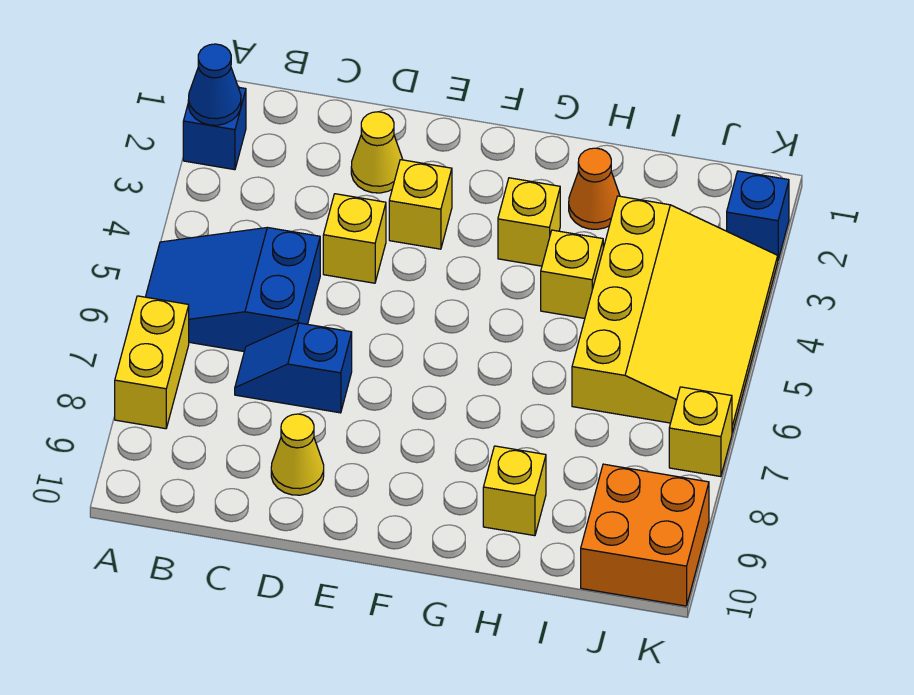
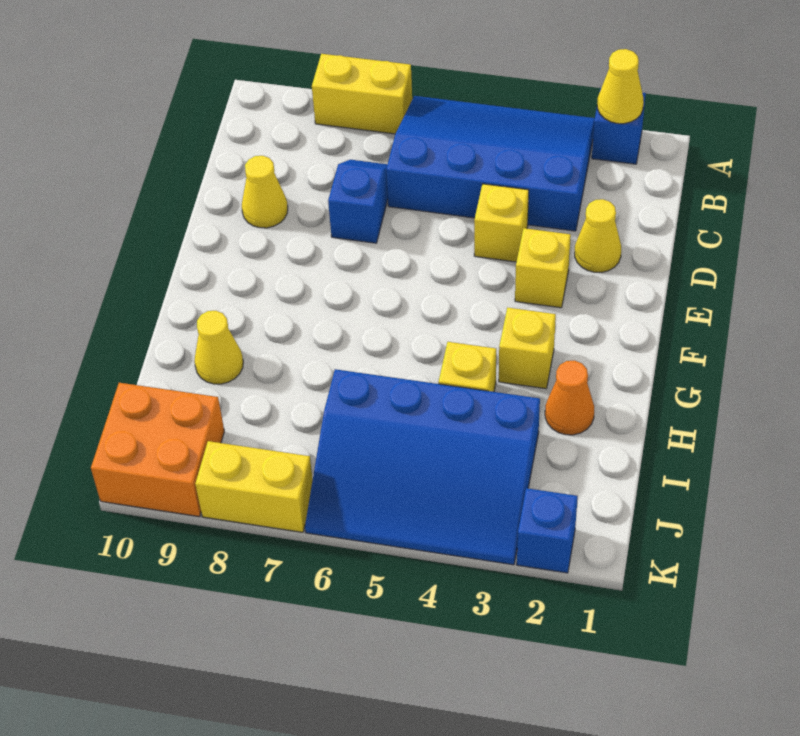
blue cone A2 level 2 -> yellow cone A2 level 2
blue slope A5:C6 level 1 top C -> blue slope A3:C6 level 1 top C
yellow brick H9 level 1 -> yellow cone H9 level 1
yellow slope I3:K6 level 1 top I -> blue slope I3:K6 level 1 top I
yellow brick K7 level 1 -> yellow brick K7:K8 level 1

